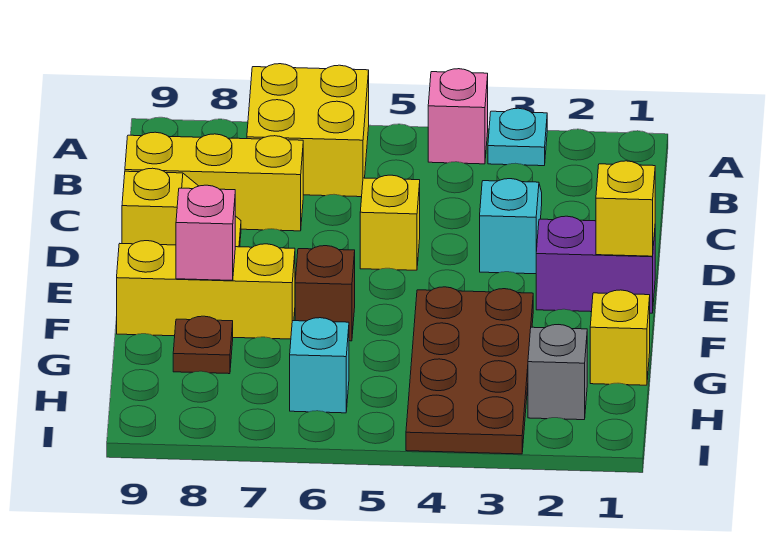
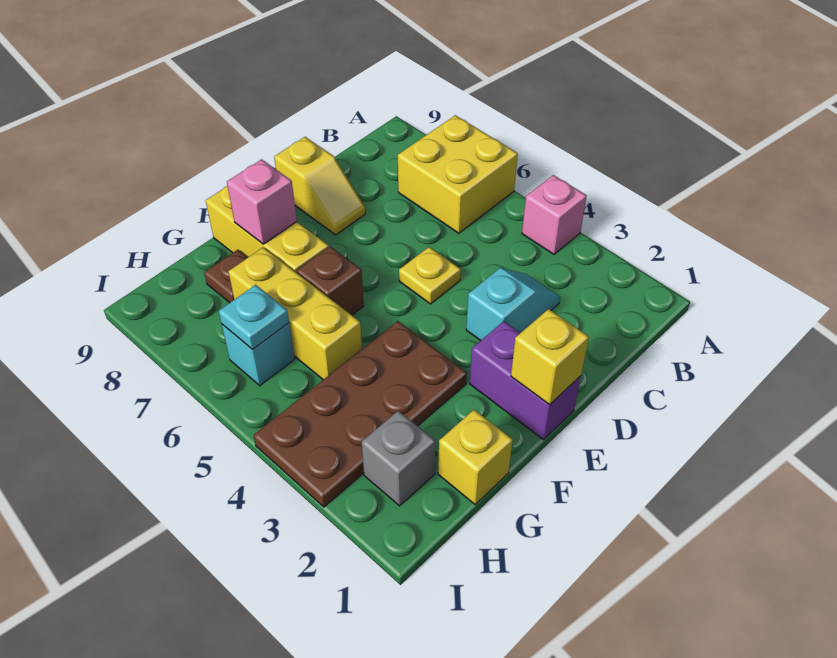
cyan plate A3 level 1 -> cyan plate H6 level 2
yellow brick C7:C9 level 1 -> yellow brick G5:G7 level 1
yellow brick D5 level 1 -> yellow plate D5 level 1

